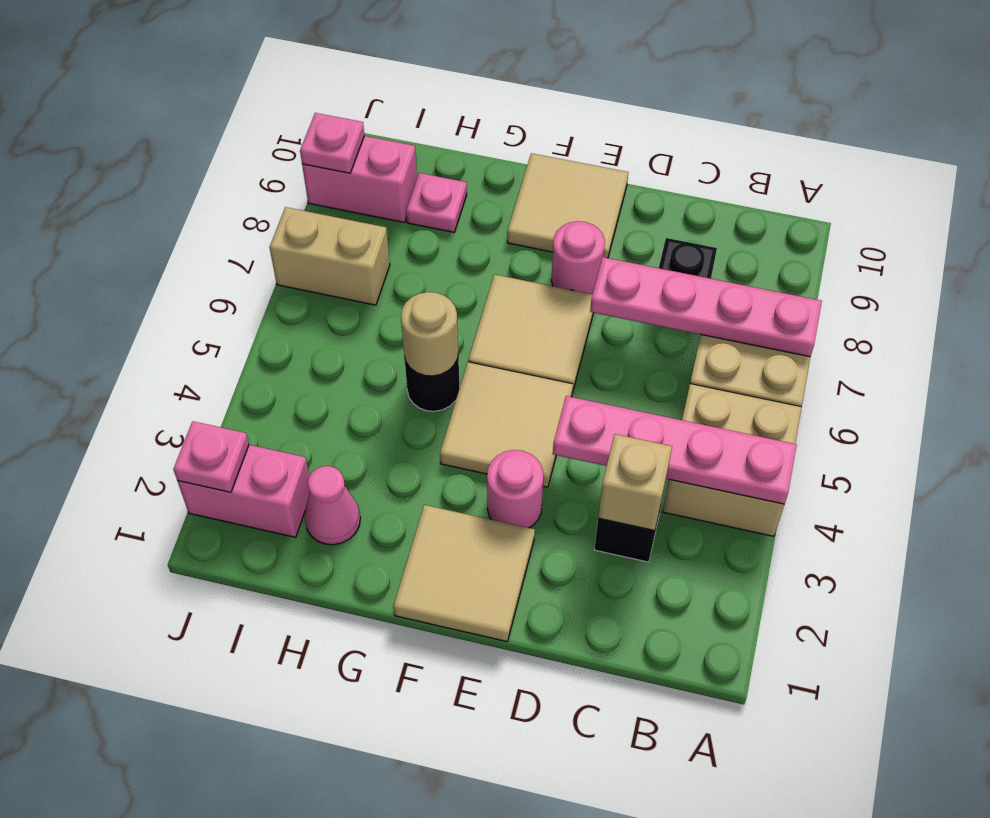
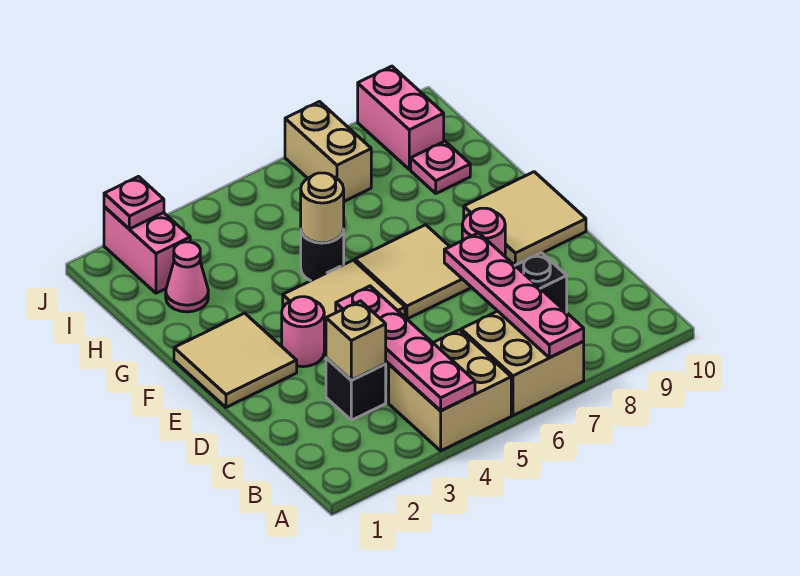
pink plate J9 level 2 -> none

